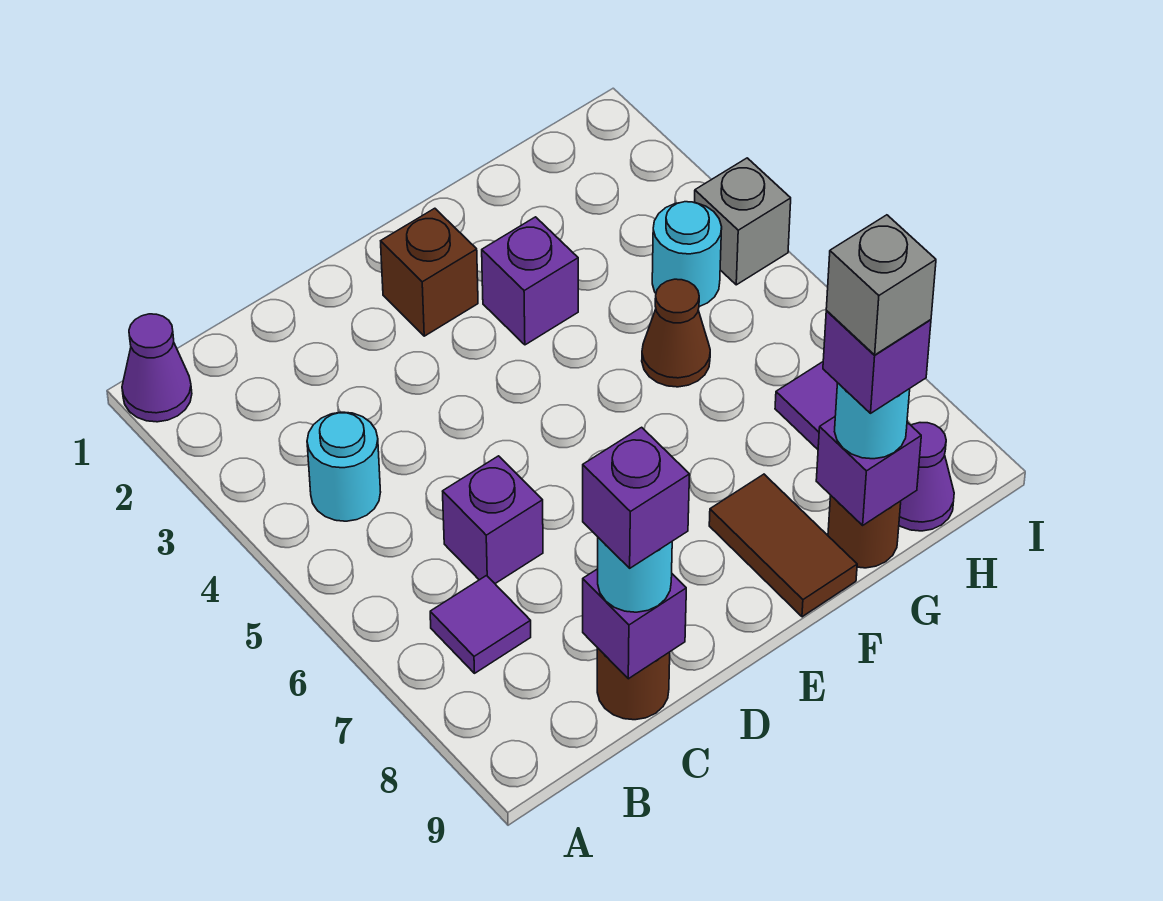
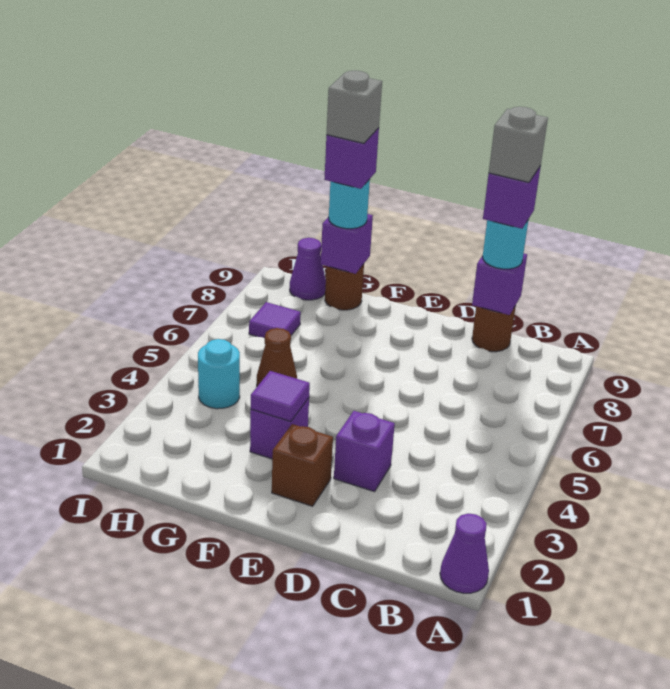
cyan round brick B4 level 1 -> none
purple tile B7 level 1 -> purple tile F3 level 2
purple brick C6 level 1 -> purple brick D3 level 1
brown tile F8:F9 level 1 -> none
grey brick I4 level 1 -> grey brick C9 level 5

